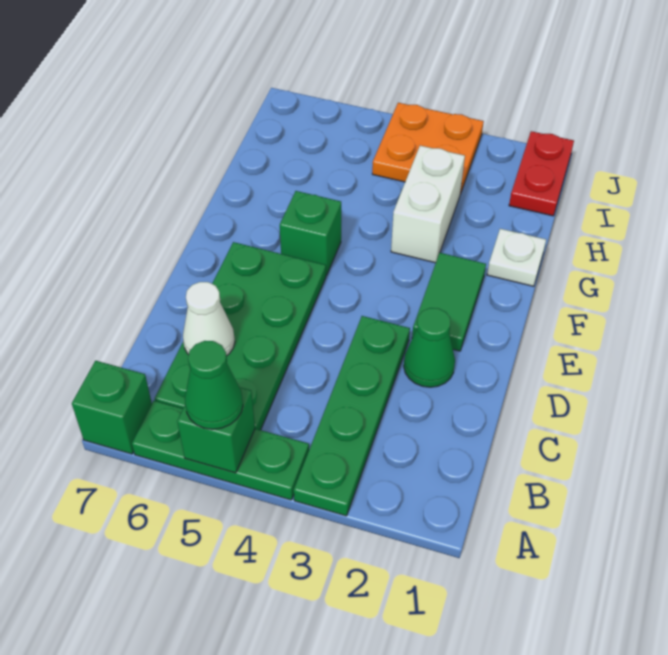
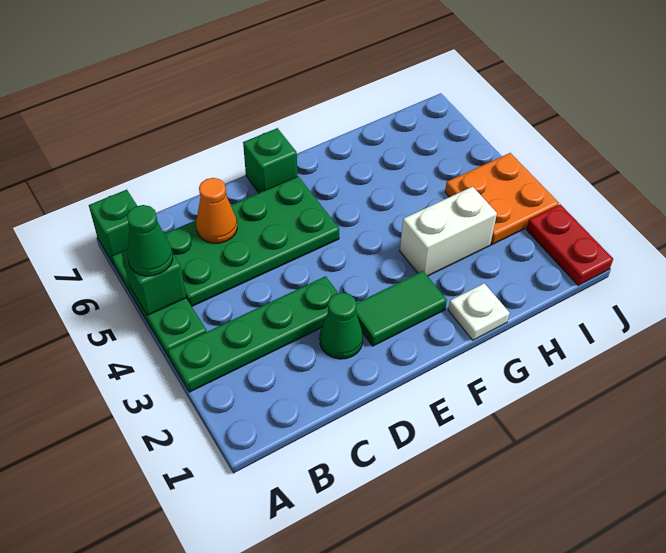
white cone C6 level 2 -> orange cone C6 level 2
green brick F5 level 1 -> green brick E7 level 1
red plate I1:J1 level 1 -> red plate J1:J2 level 1

